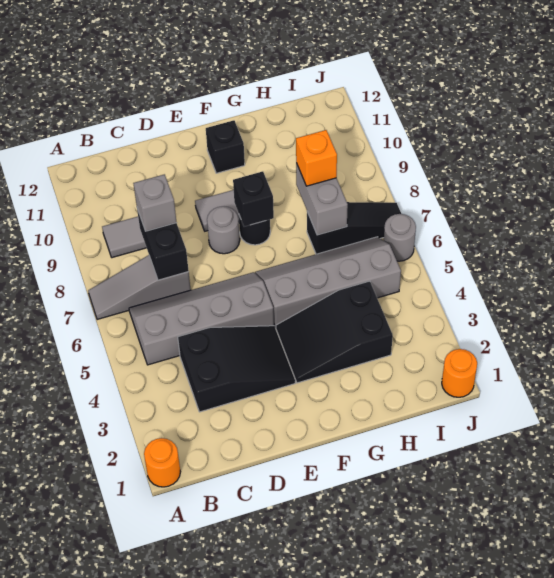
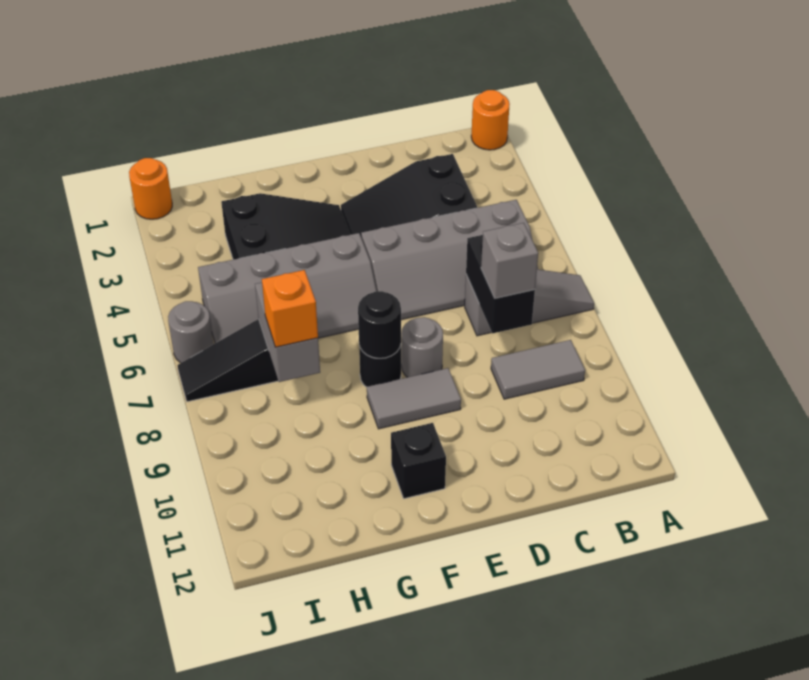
black brick F8 level 2 -> black round brick F8 level 2

